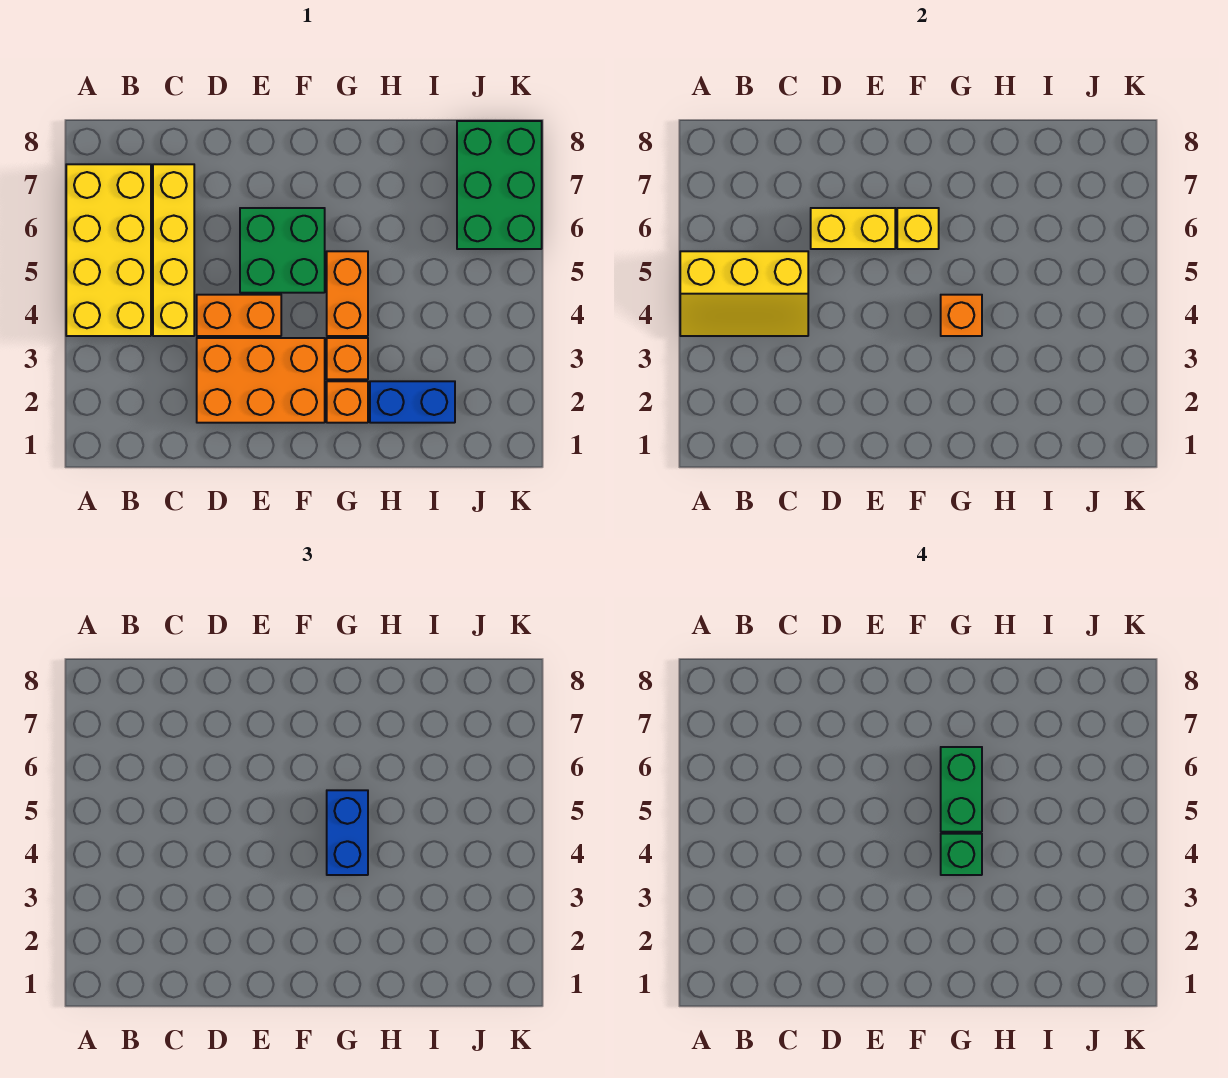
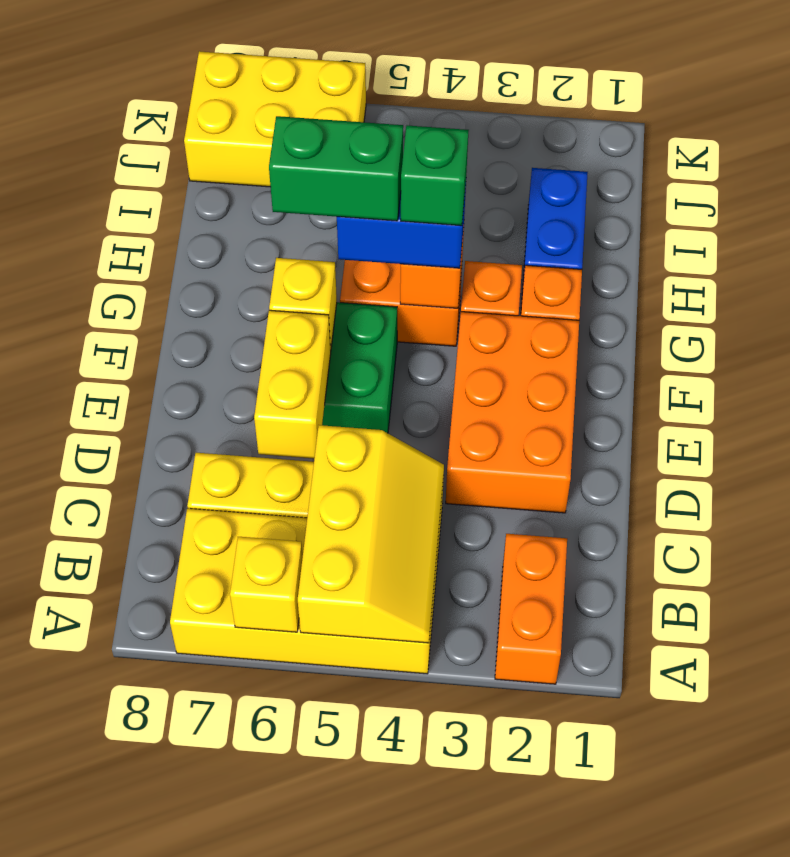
none -> yellow brick A6 level 2
orange brick D4:E4 level 1 -> orange brick A2:B2 level 1
green brick J6:K8 level 1 -> yellow brick J6:K8 level 1

